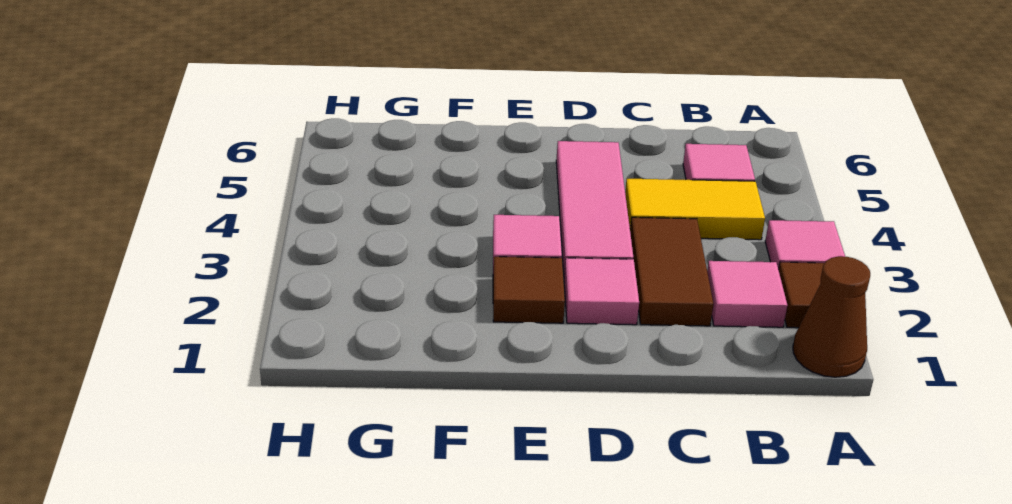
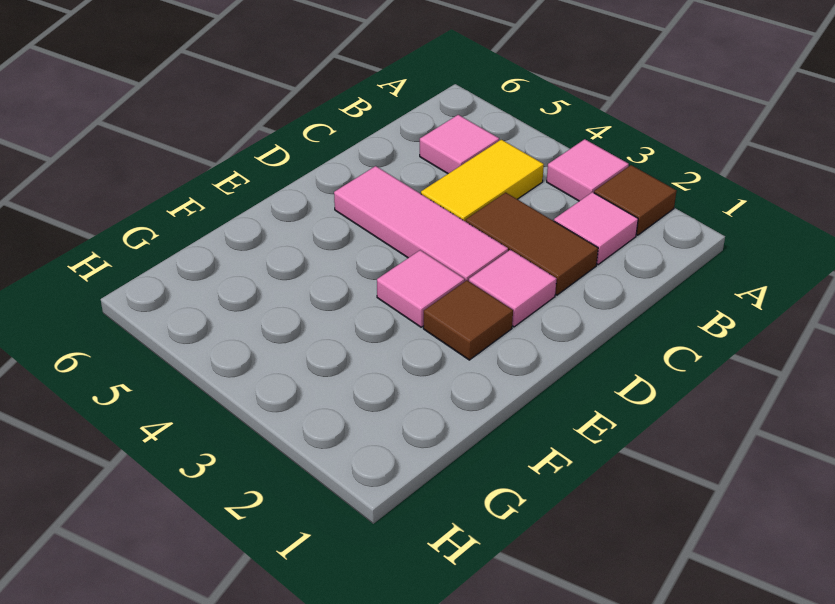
brown cone A1 level 1 -> none

